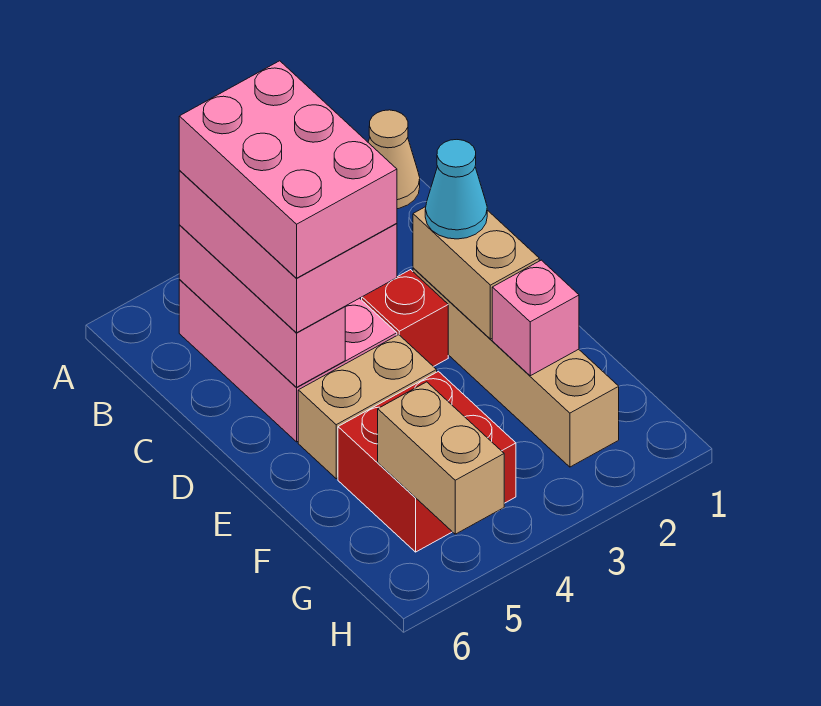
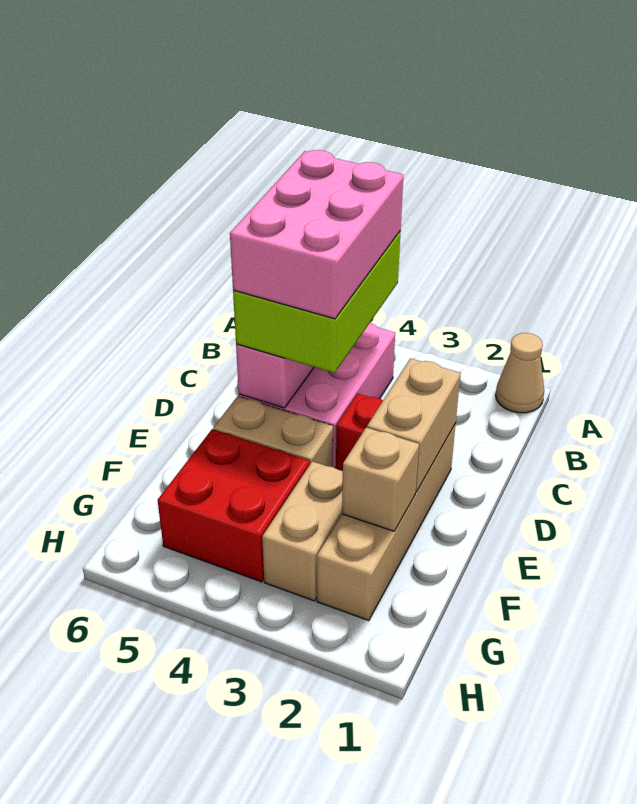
pink brick B4:D5 level 3 -> lime brick B4:D5 level 3
cyan cone D2 level 3 -> none
pink brick F2 level 2 -> tan brick F2 level 2
tan brick G5:H5 level 2 -> tan brick F3:G3 level 1

